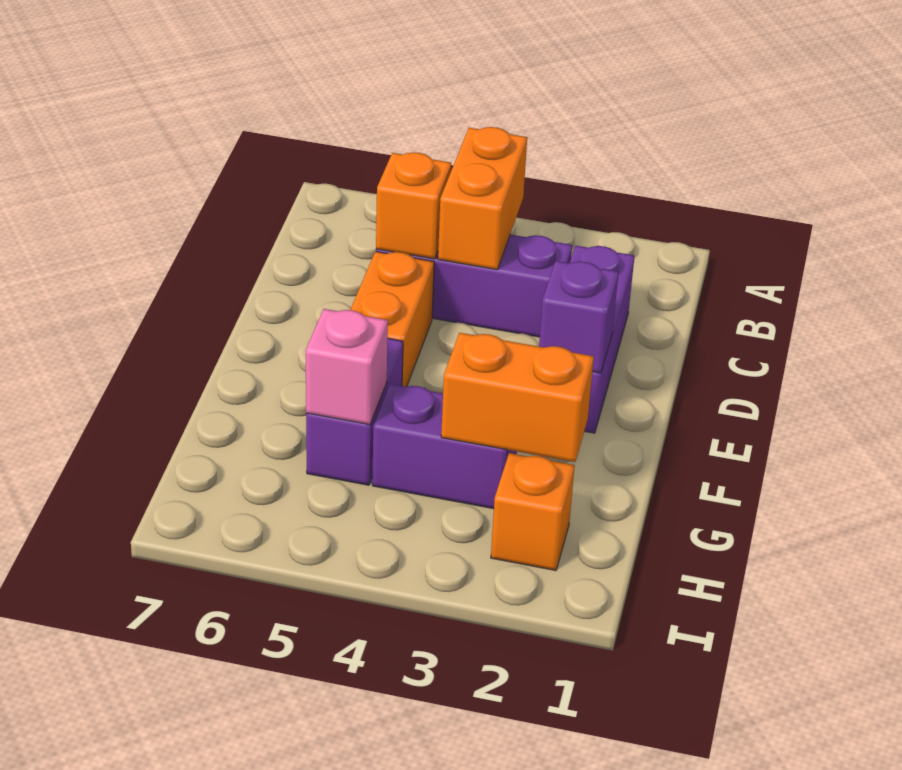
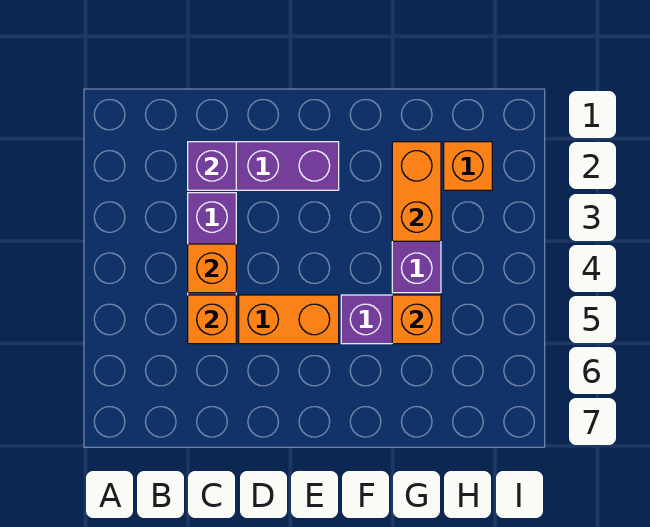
orange brick B4:C4 level 2 -> orange brick C4 level 2
purple brick E2 level 2 -> purple brick C2 level 2
pink brick G5 level 2 -> orange brick G5 level 2

